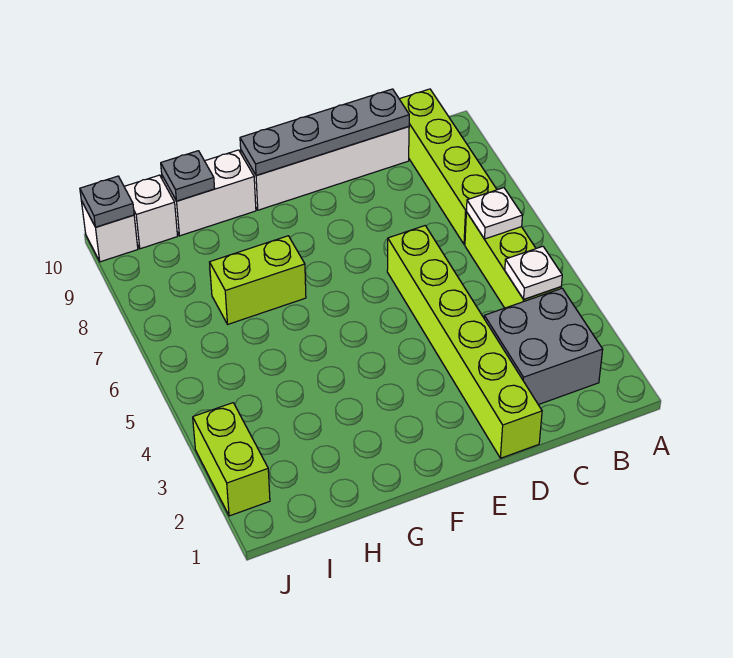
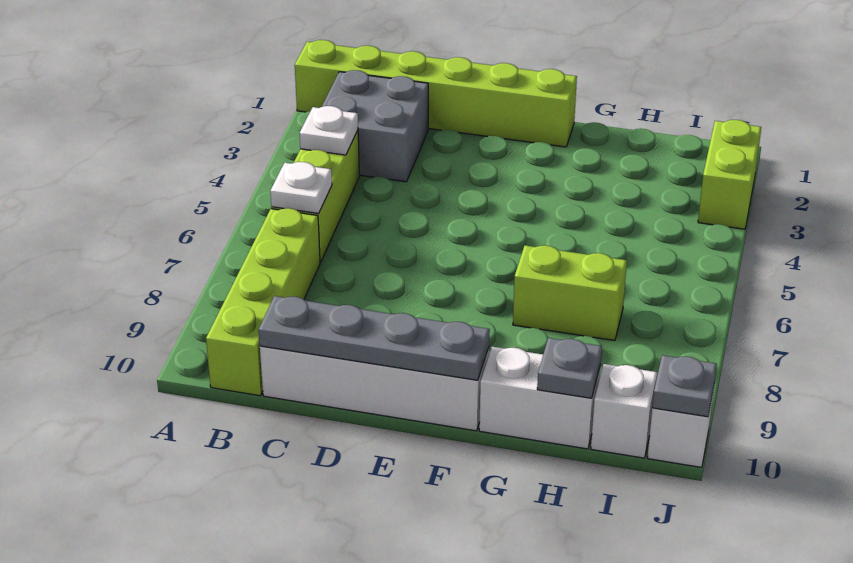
lime brick D1:D6 level 1 -> lime brick A1:F1 level 1

